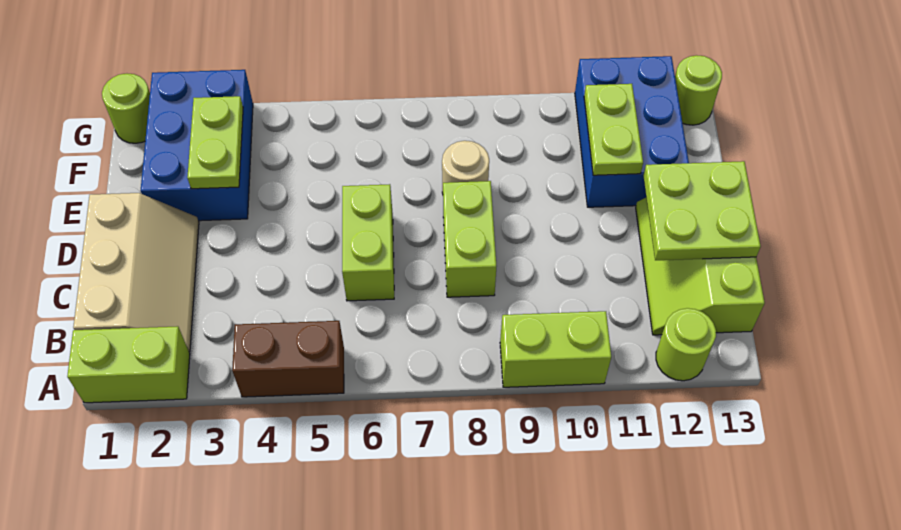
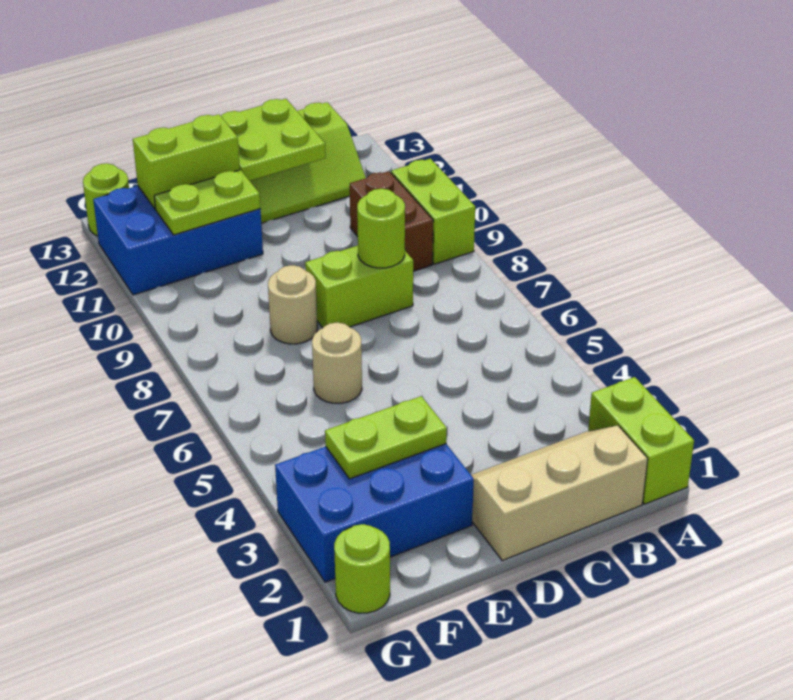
brown brick A4:A5 level 1 -> brown brick B9:B10 level 1
lime round brick A12 level 1 -> lime round brick C8 level 2
lime brick C6:D6 level 1 -> lime brick E12:F12 level 2
none -> tan round brick E6 level 1

